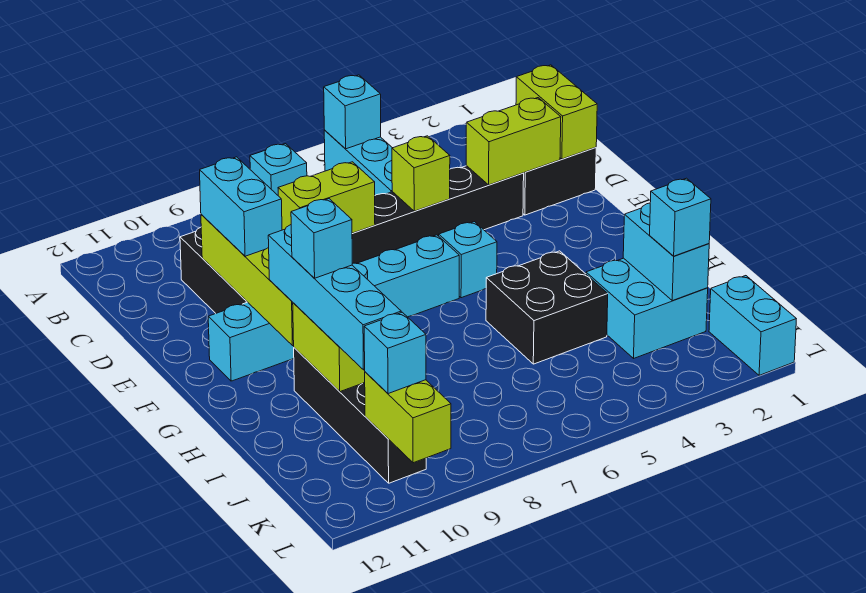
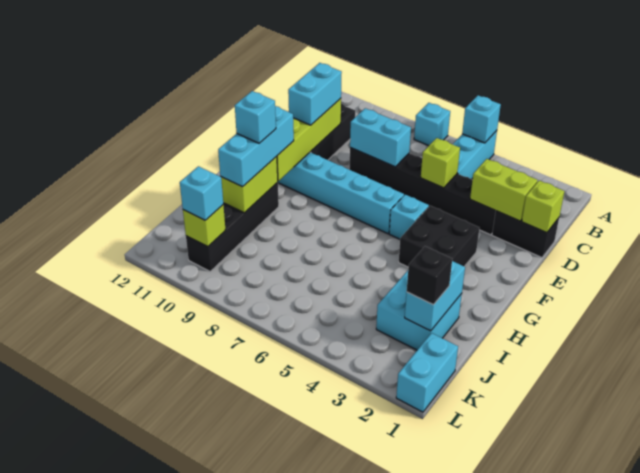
lime brick C1:D1 level 2 -> lime brick D1 level 2
lime brick D7:D8 level 2 -> cyan brick D7:D8 level 2
cyan brick G10:J10 level 3 -> cyan brick G10:I10 level 3
black brick H4:I5 level 1 -> black brick F3:G4 level 1
cyan brick J2 level 3 -> black brick J2 level 3
lime brick K10:L10 level 2 -> lime brick K10 level 2

